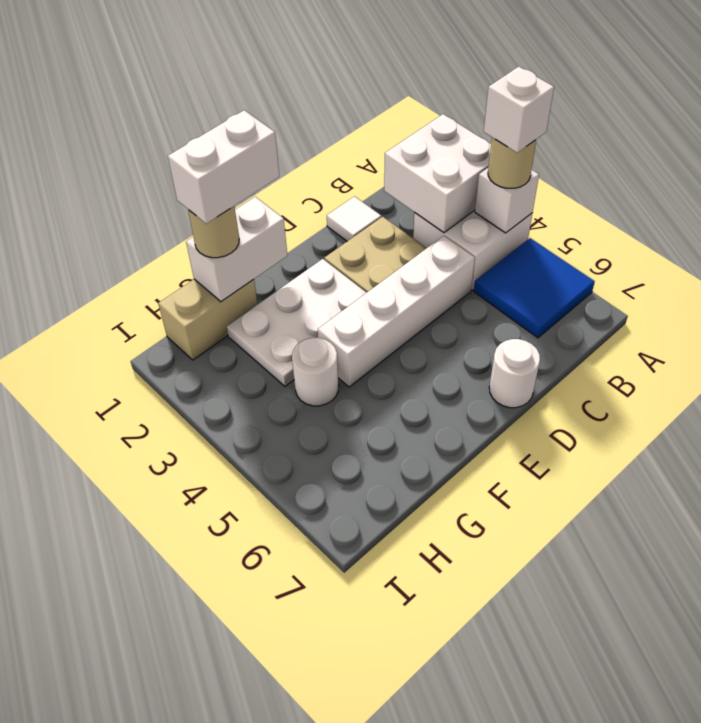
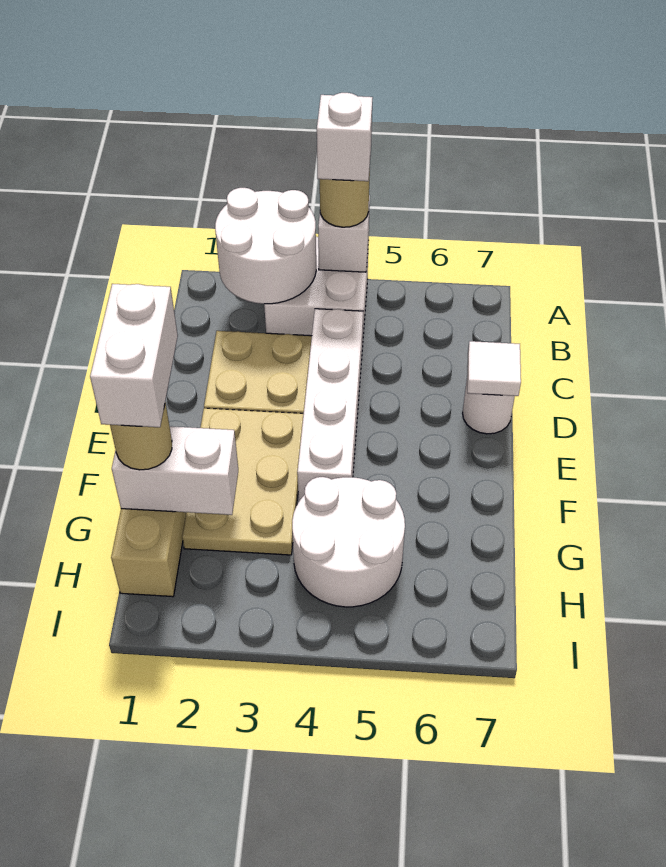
white brick A2:B3 level 2 -> white round brick A2:B3 level 2
blue tile A5:B6 level 1 -> none
white tile C1 level 1 -> white tile D7 level 2
white plate E2:G3 level 1 -> tan plate E2:G3 level 1
white brick F1:G1 level 2 -> white brick G1:G2 level 2
white round brick G4 level 1 -> white round brick G4:H5 level 1

